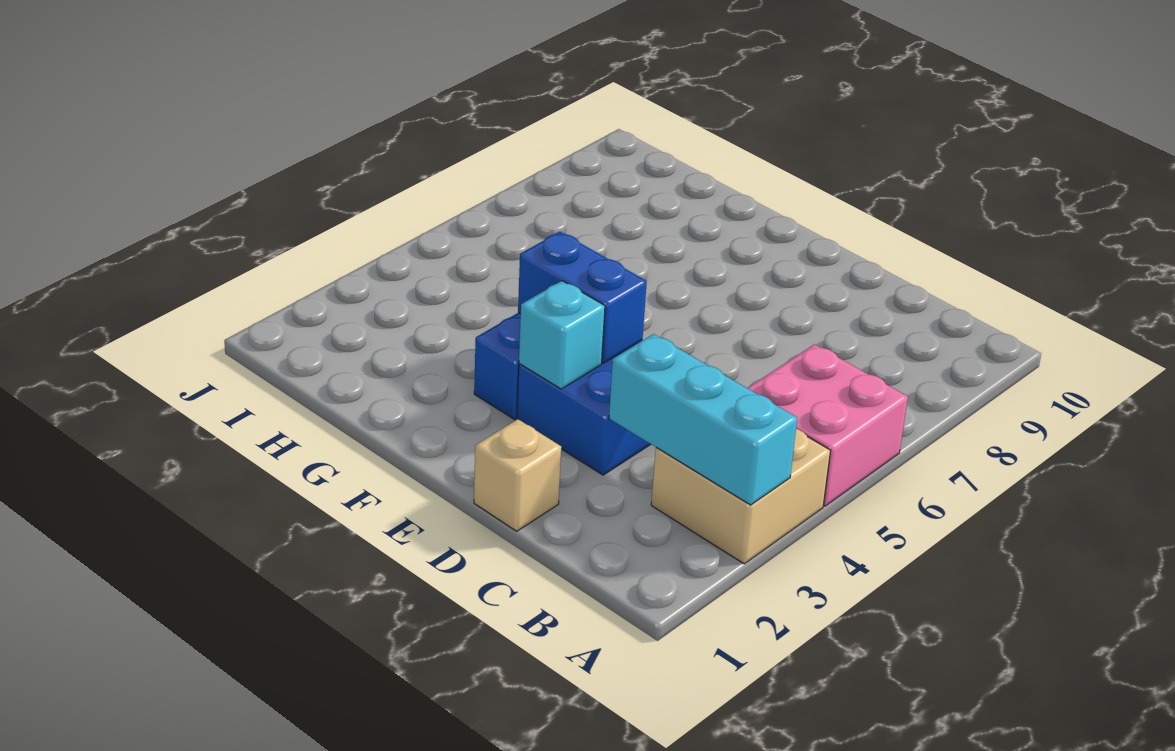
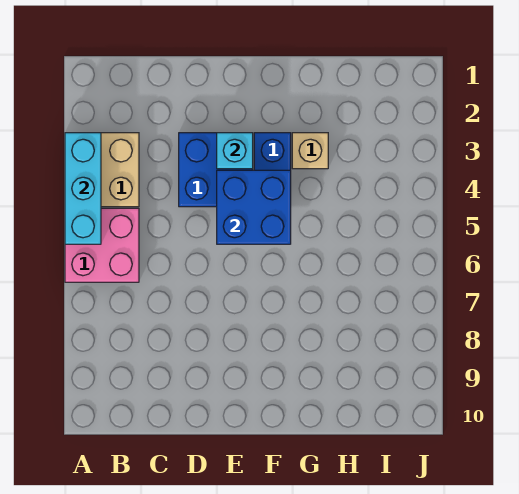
cyan brick A3:C3 level 2 -> cyan brick A3:A5 level 2
tan brick D1 level 1 -> tan brick G3 level 1
blue brick E4:F4 level 2 -> blue brick E4:F5 level 2

